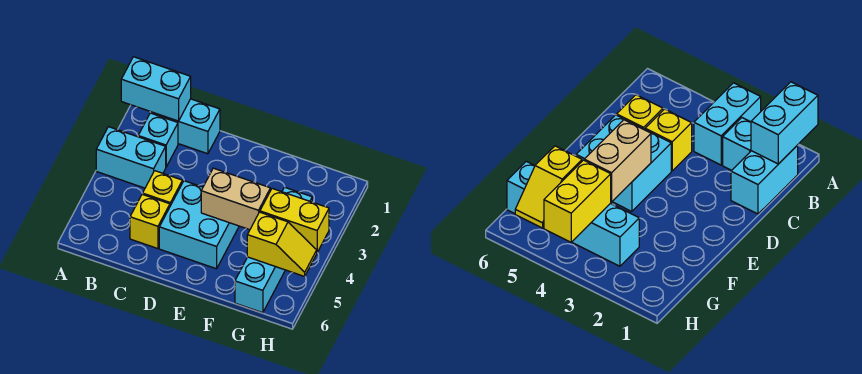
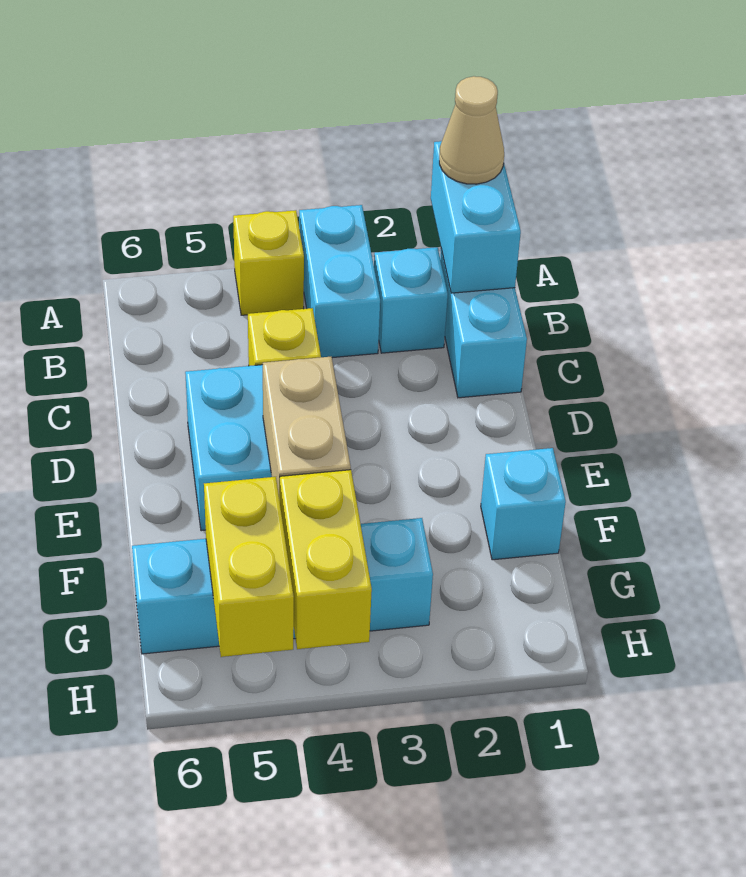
none -> tan cone A1 level 3
yellow brick C5 level 1 -> yellow brick A4 level 1
none -> cyan brick F1 level 1
yellow slope G5:H5 level 2 top G -> yellow brick G5:H5 level 2

